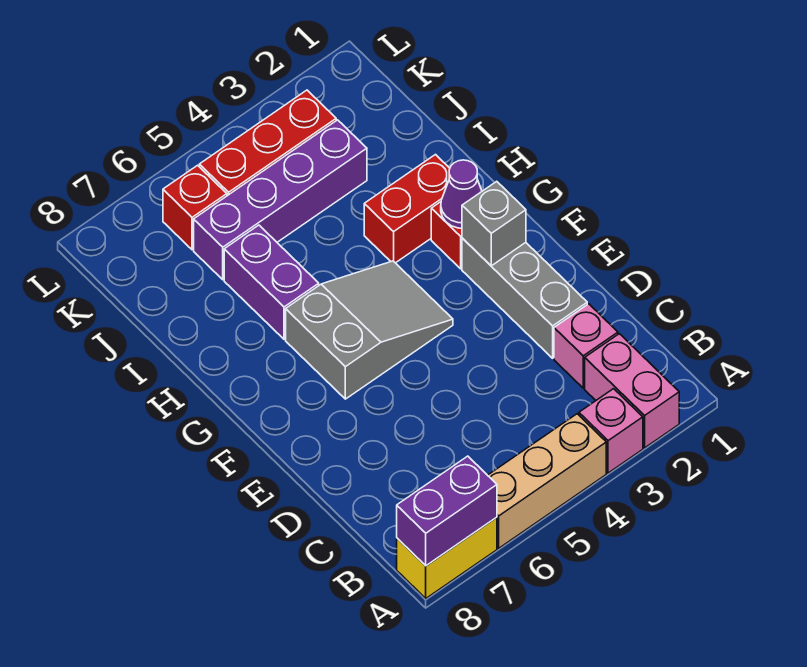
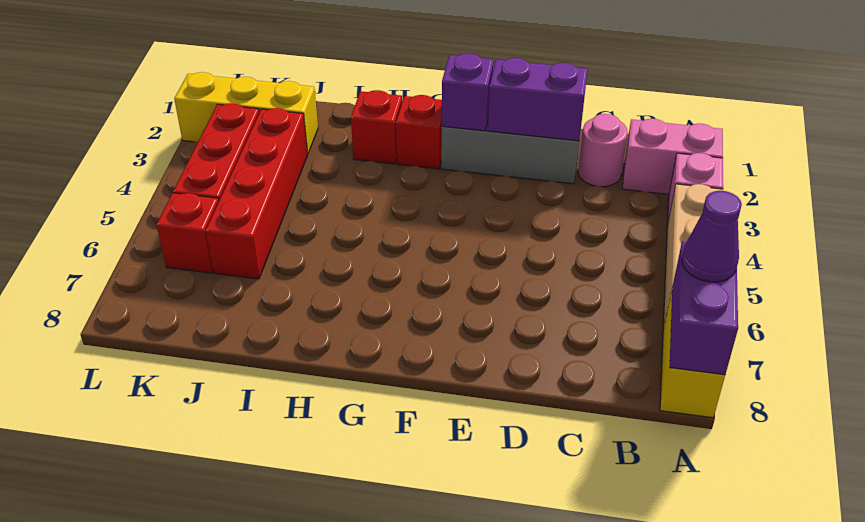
pink brick C2 level 1 -> pink round brick C2 level 1
grey brick F2 level 2 -> purple brick F2 level 2
grey slope F4:G6 level 1 top 6 -> none
purple cone G2 level 2 -> purple cone A7 level 3
red brick H2:H3 level 1 -> red brick H2 level 1
purple brick H6:I6 level 1 -> purple brick D2:E2 level 2
none -> yellow brick J2:L2 level 1
purple brick J3:J6 level 1 -> red brick J3:J6 level 1

